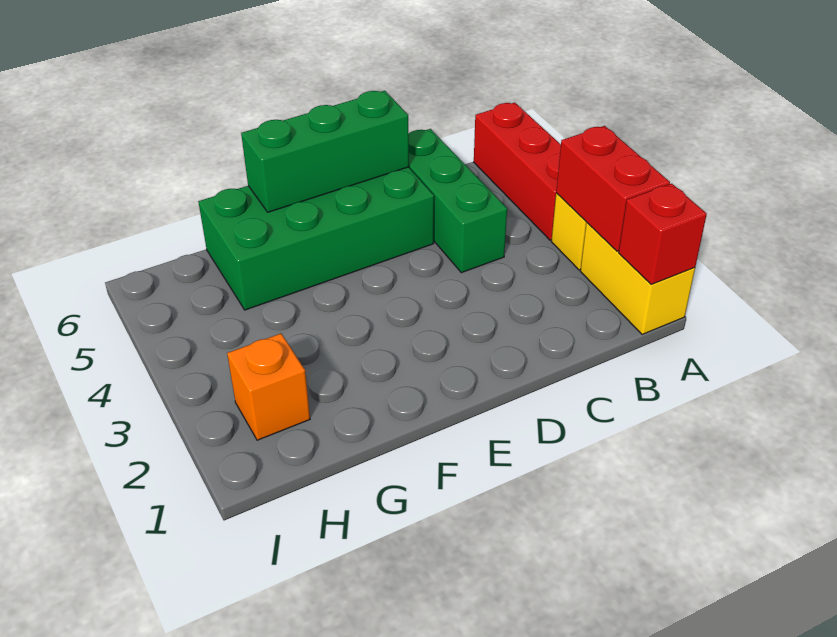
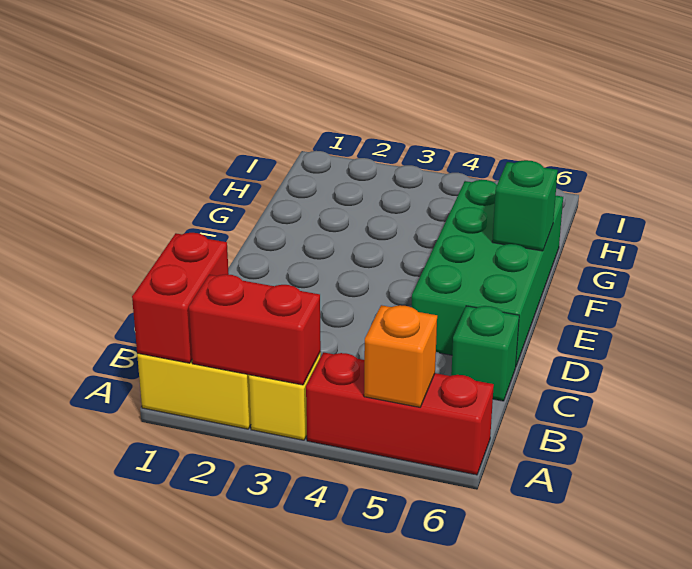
red brick A1 level 2 -> red brick A1:B1 level 2
green brick C4:C6 level 1 -> green brick C6 level 1
green brick D6:F6 level 2 -> green brick F6 level 2
orange brick H2 level 1 -> orange brick A5 level 2

